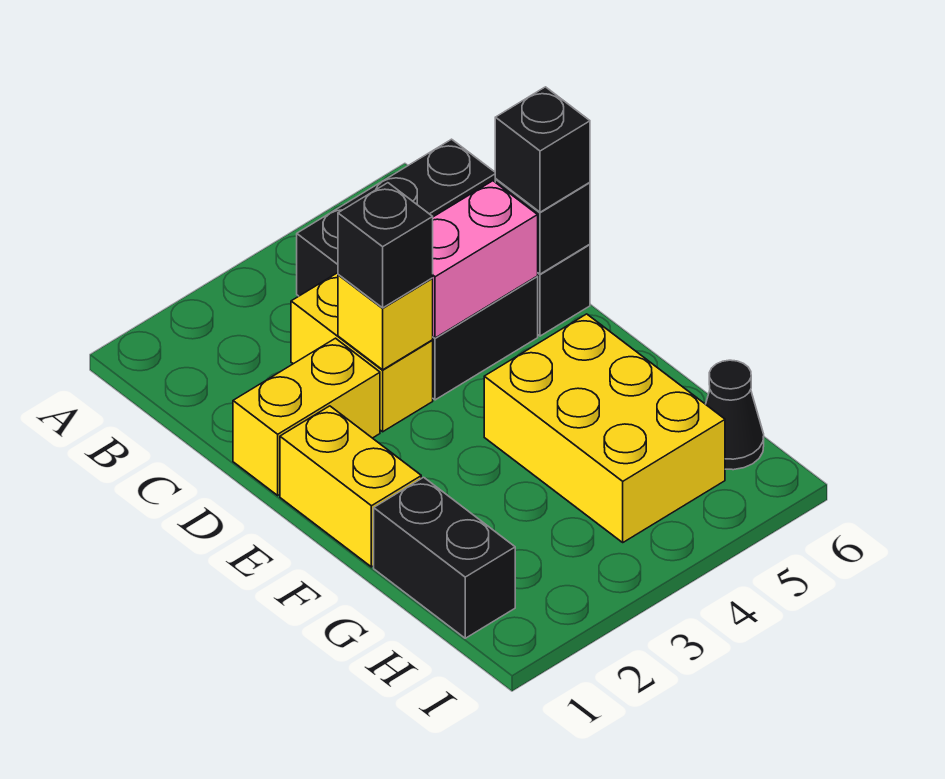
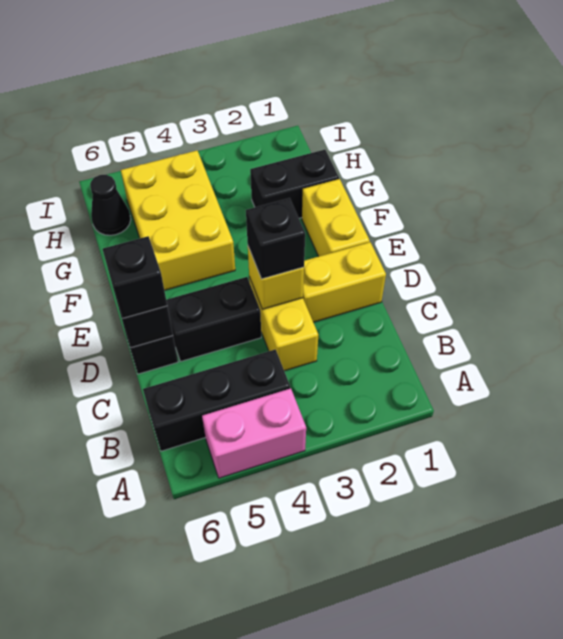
pink brick D4:D5 level 2 -> pink brick A4:A5 level 1
black brick G1:H1 level 1 -> black brick G1:G2 level 1

